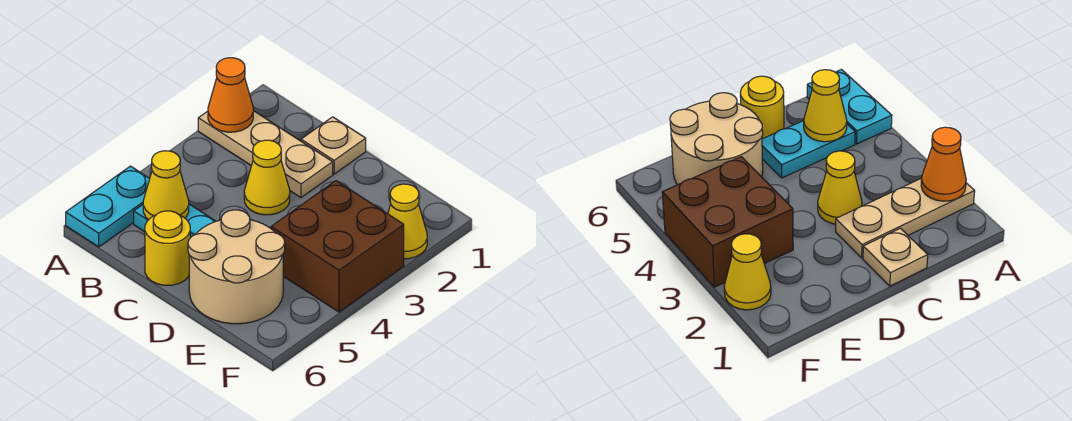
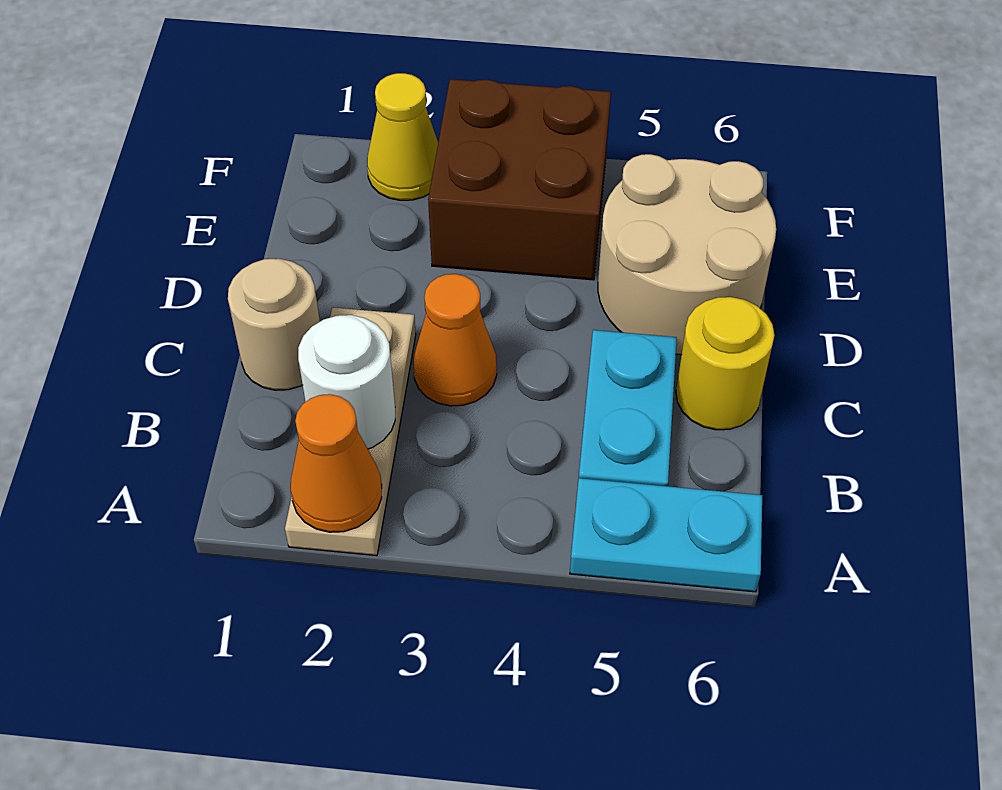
none -> white round brick B2 level 2
yellow cone B5 level 2 -> none
tan plate C1 level 1 -> tan round brick C1 level 1
yellow cone C3 level 1 -> orange cone C3 level 1

